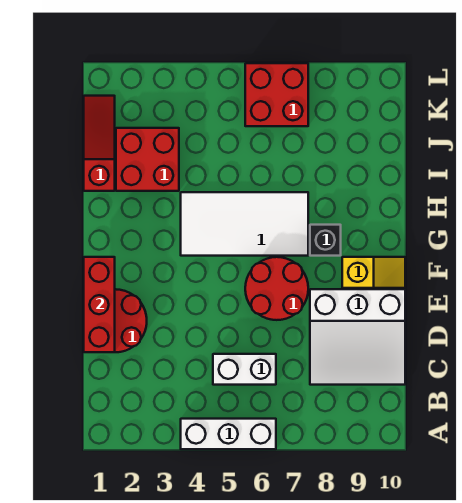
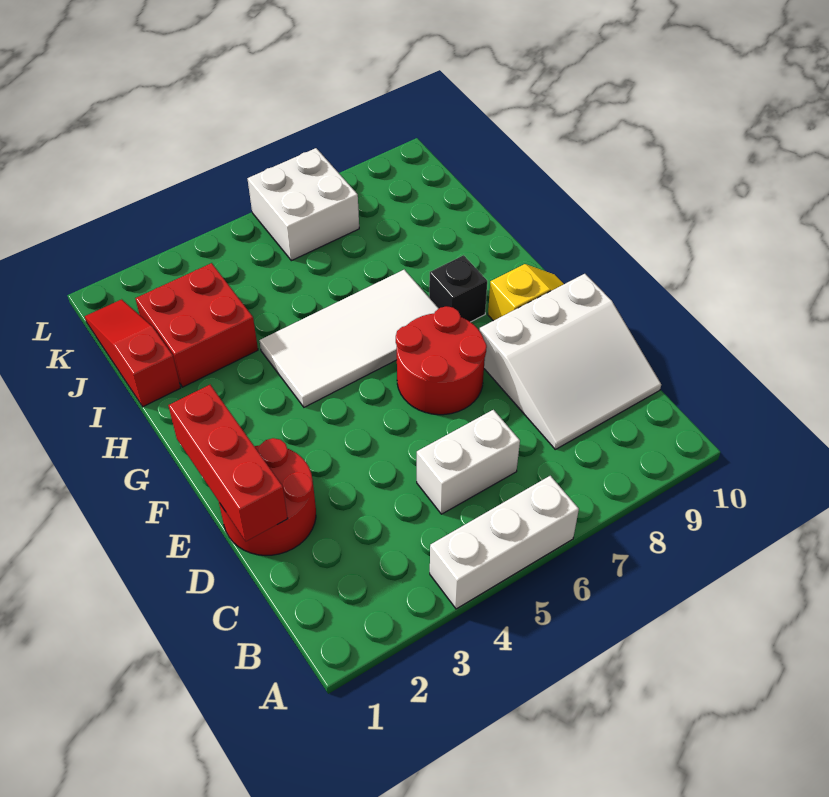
red brick K6:L7 level 1 -> white brick K6:L7 level 1

